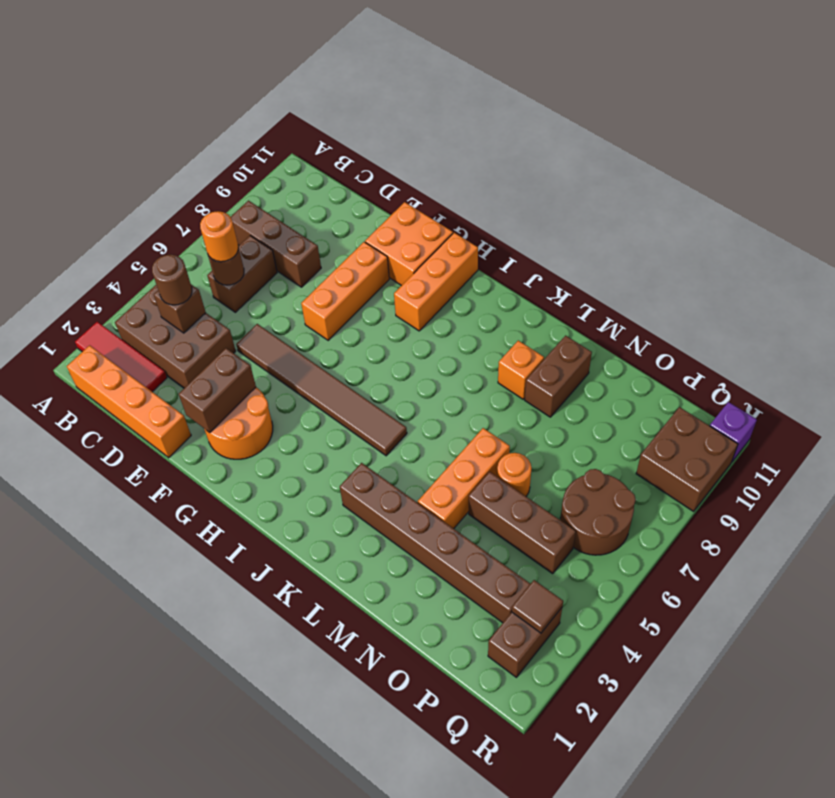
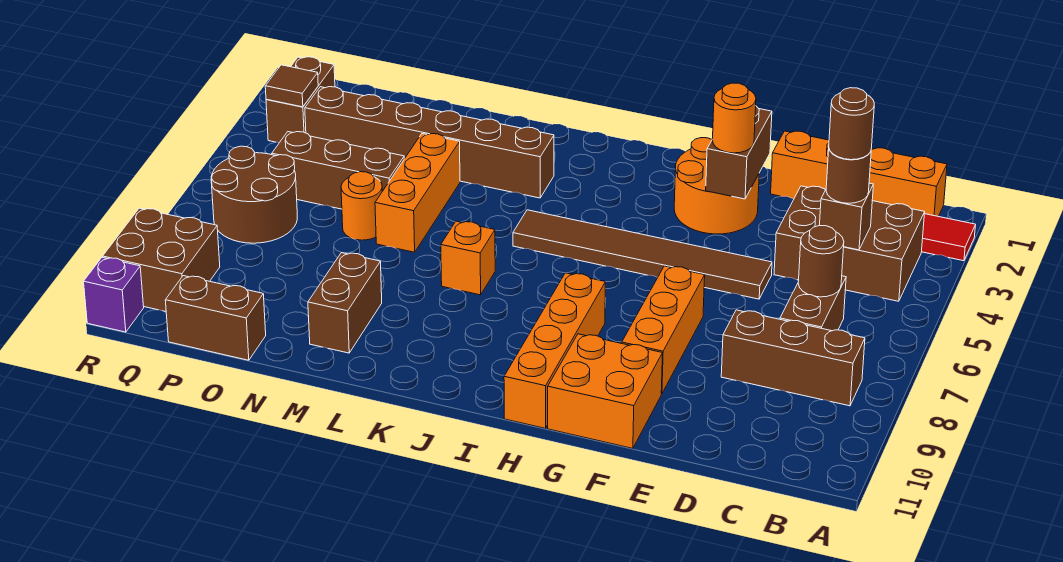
none -> brown round brick C4 level 4
orange round brick C6 level 3 -> orange round brick F3 level 3
orange brick H9:H11 level 1 -> orange brick H8:H11 level 1
orange brick L9 level 1 -> orange brick K7 level 1
none -> brown brick O11:P11 level 1

